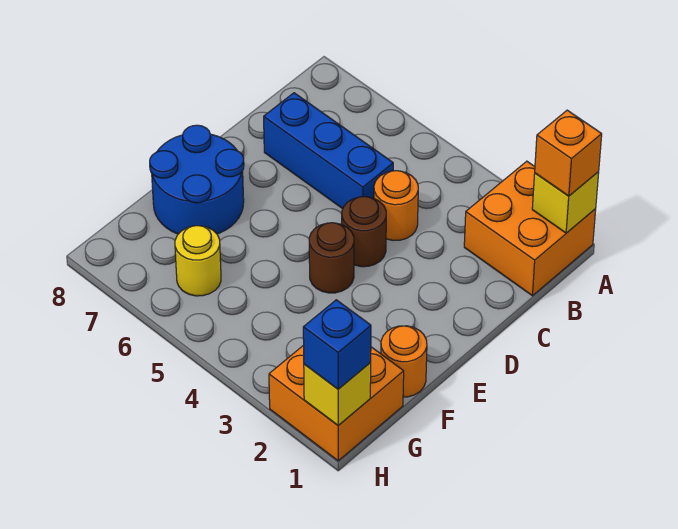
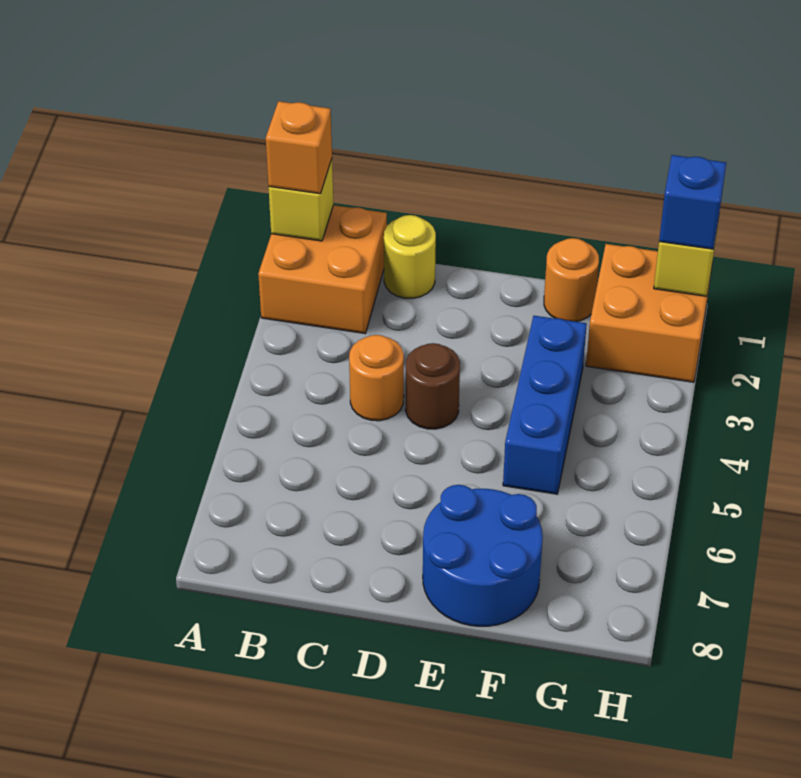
blue brick C5:C7 level 1 -> blue brick F3:F5 level 1
brown round brick E4 level 1 -> none
yellow round brick G6 level 1 -> yellow round brick C1 level 1

